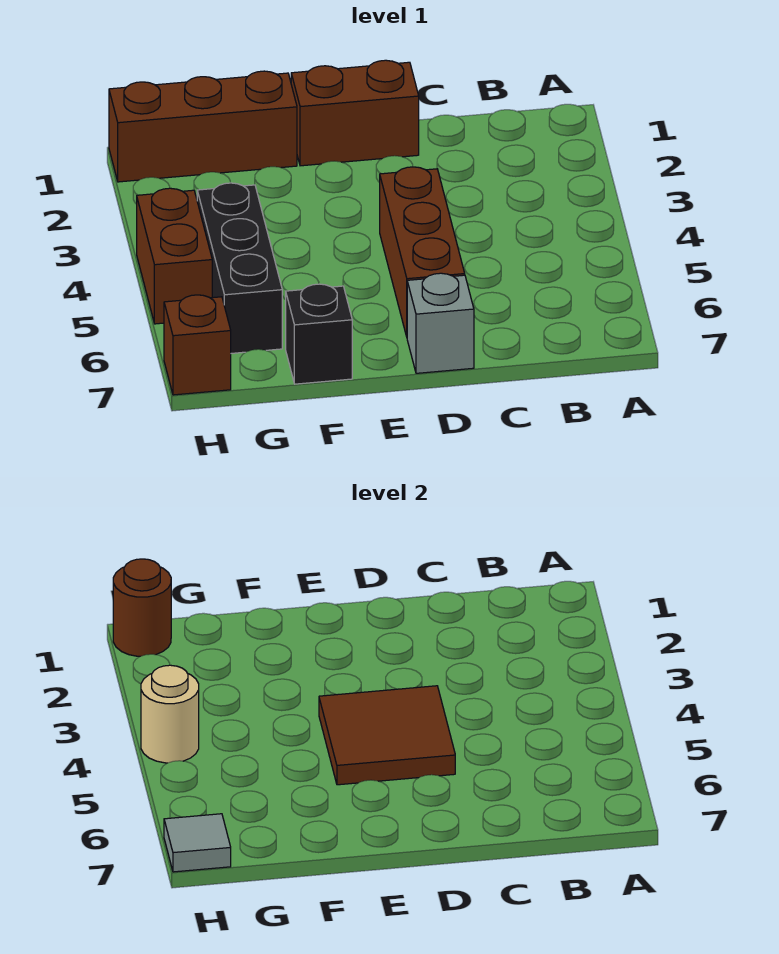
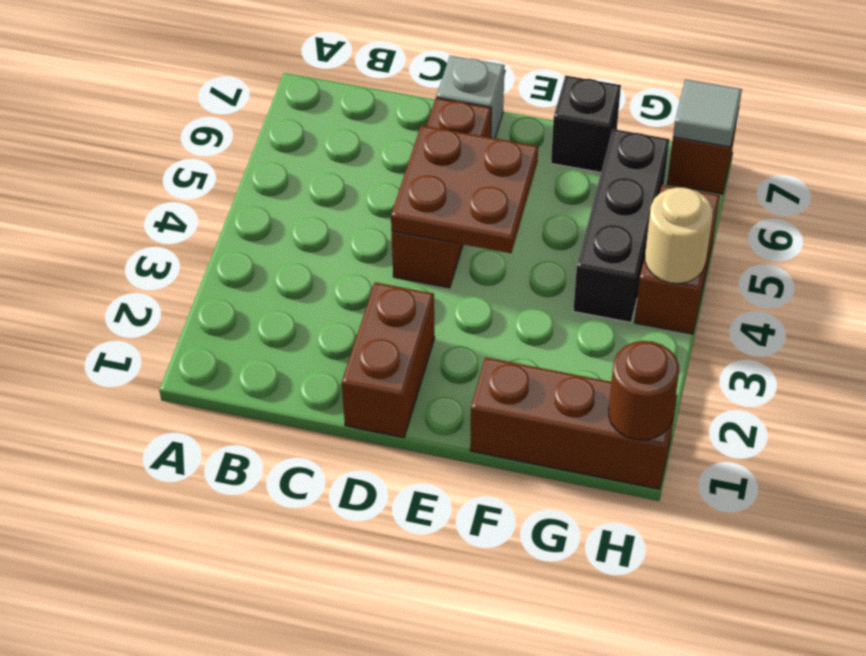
brown brick D1:E1 level 1 -> brown brick D1:D2 level 1
brown tile D4:E5 level 2 -> brown plate D4:E5 level 2

